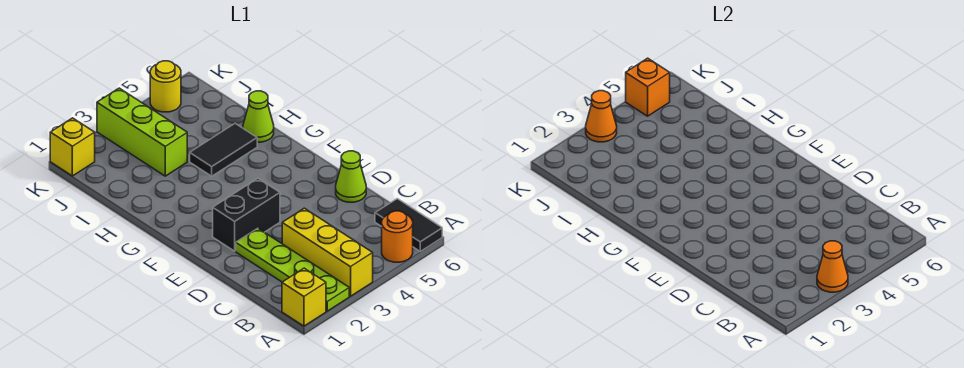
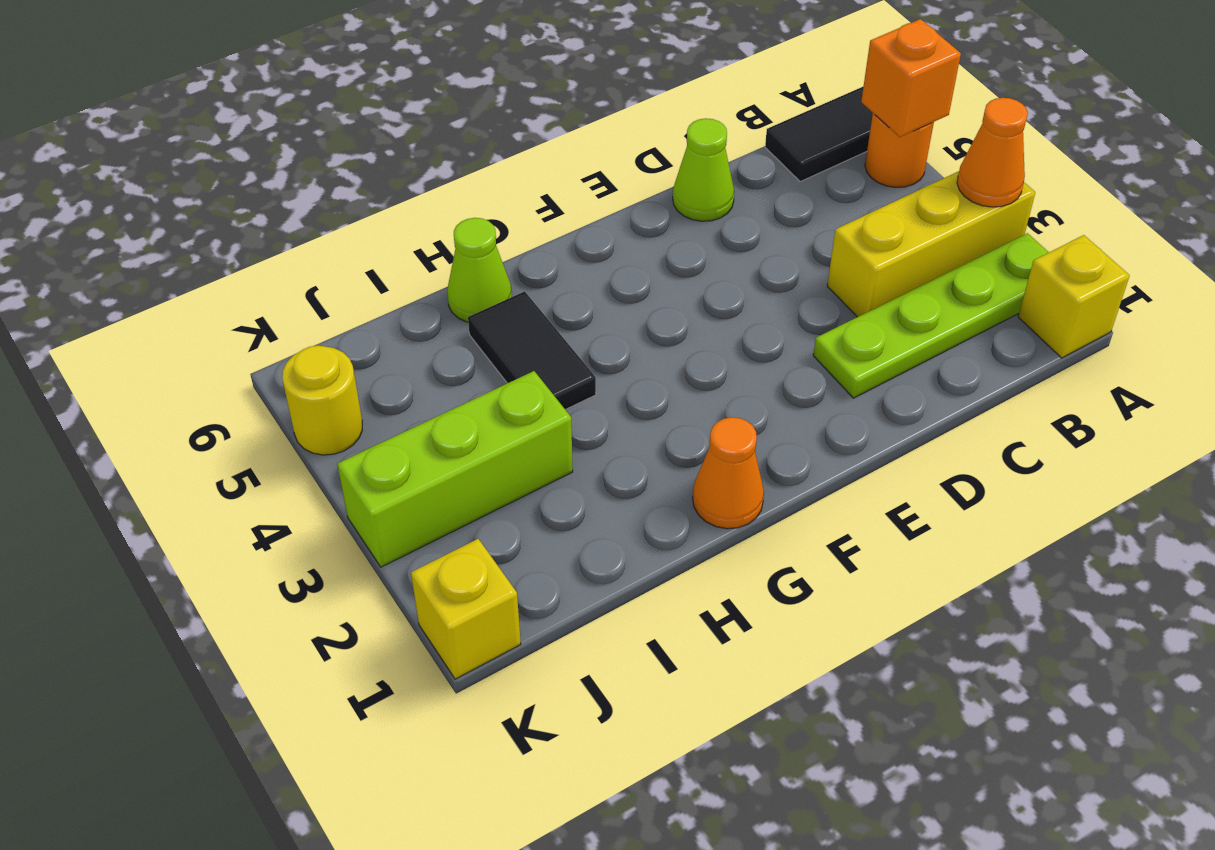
black brick E2:E3 level 1 -> none
orange cone K3 level 2 -> orange cone G1 level 1
orange brick K5 level 2 -> orange brick A5 level 2

